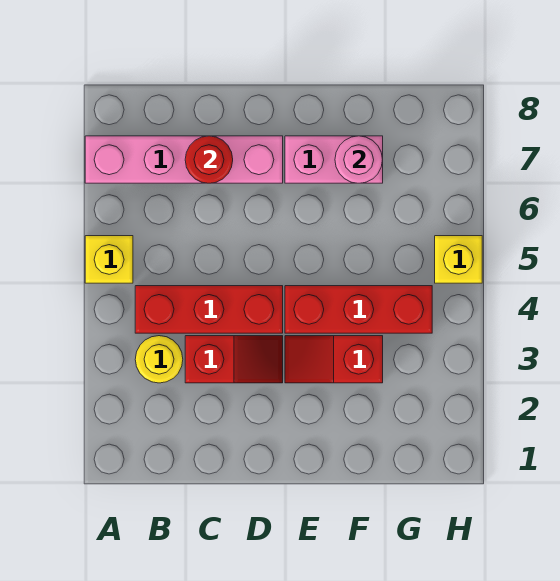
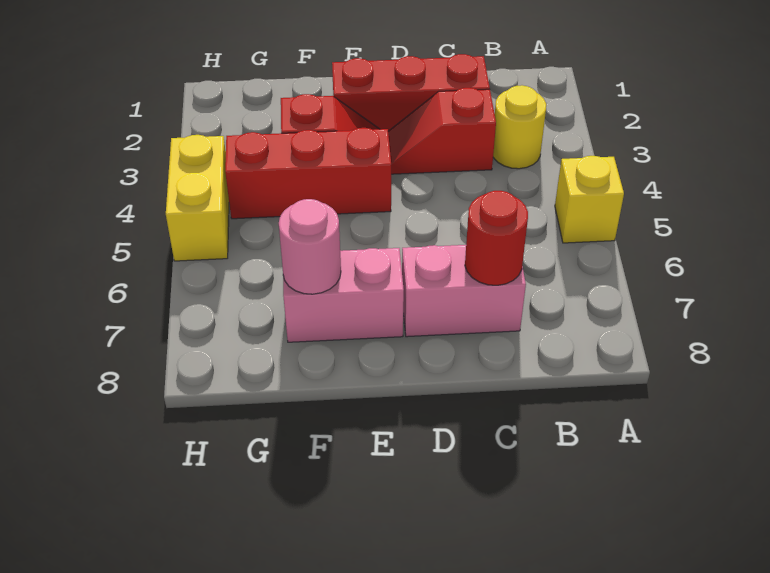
pink brick A7:D7 level 1 -> pink brick C7:D7 level 1
red brick B4:D4 level 1 -> red brick C2:E2 level 1
yellow brick H5 level 1 -> yellow brick H4:H5 level 1

